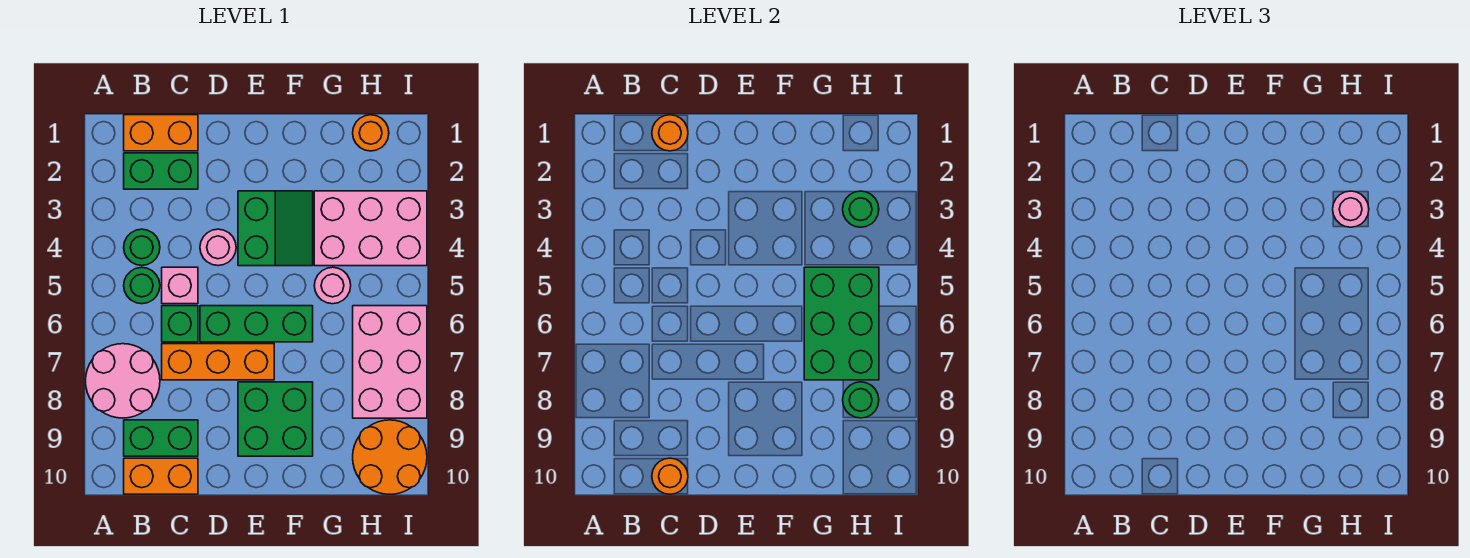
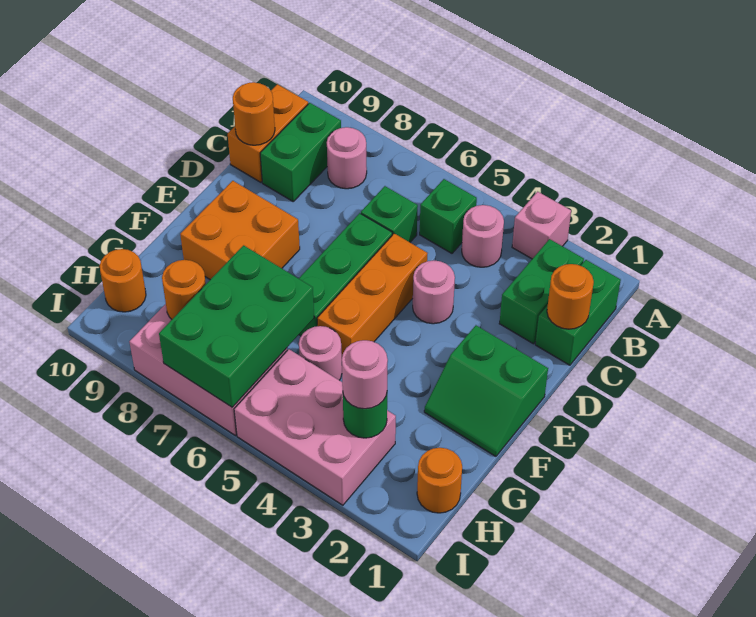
pink round brick A7:B8 level 1 -> pink round brick B8 level 1
orange brick B1:C1 level 1 -> green brick B1:C1 level 1
green round brick B4 level 1 -> pink round brick B4 level 1
green round brick B5 level 1 -> green brick B5 level 1
pink brick C5 level 1 -> pink brick A3 level 1
orange brick C7:E7 level 1 -> orange brick D5:F5 level 1
green slope E3:F4 level 1 top E -> green slope E1:F2 level 1 top E
green brick E8:F9 level 1 -> orange brick E8:F9 level 1
pink brick G3:I4 level 1 -> pink brick H3:I5 level 1
green brick G5:H7 level 2 -> green brick G6:I7 level 2
green round brick H8 level 2 -> orange round brick H8 level 2
orange round brick H9:I10 level 1 -> orange round brick H10 level 1

